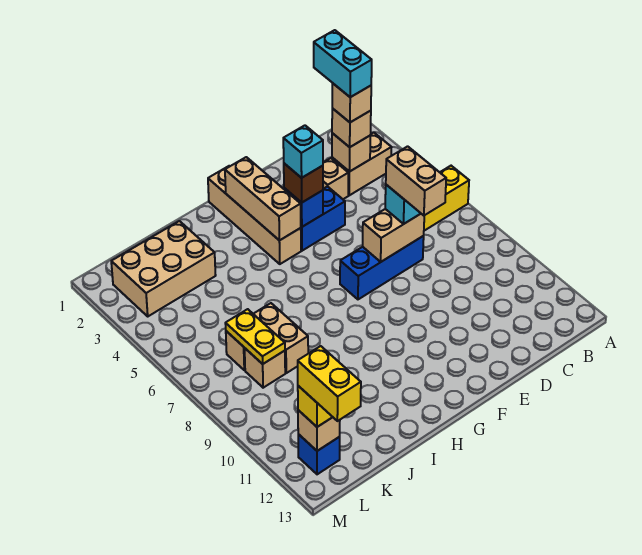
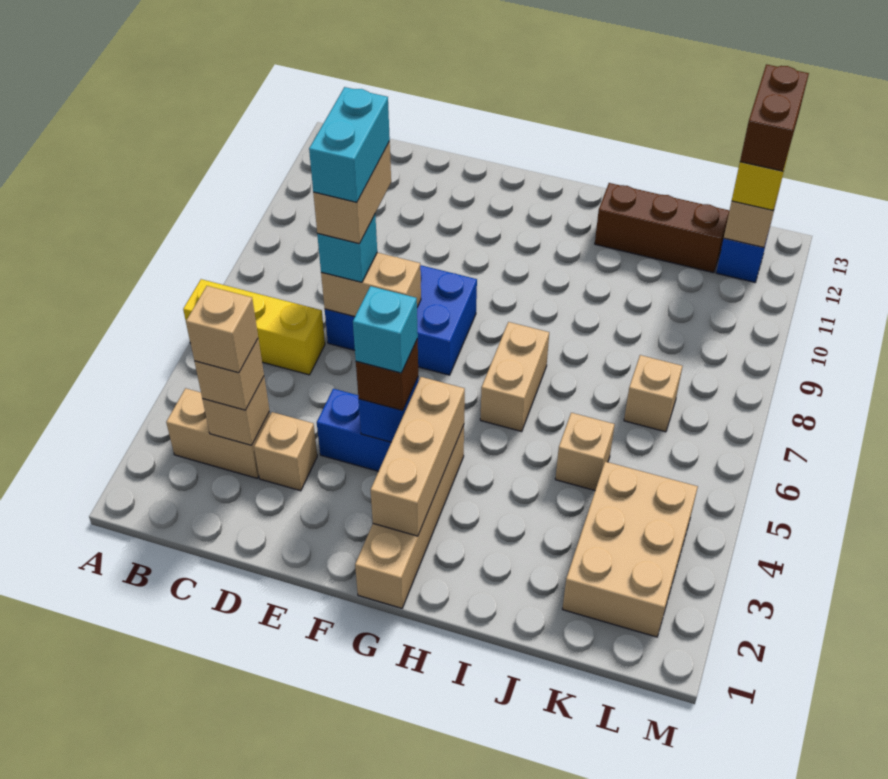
cyan brick C2:C3 level 5 -> cyan brick D7:D8 level 5
blue brick D7:F7 level 1 -> blue brick D7:F8 level 1
none -> brown brick I12:K12 level 1
tan brick J2:L3 level 1 -> tan brick K2:L4 level 1
tan brick J7:J8 level 1 -> tan brick H6:H7 level 1
yellow plate K7:K8 level 2 -> none
tan brick K8 level 1 -> tan brick J5 level 1
yellow brick L12:L13 level 4 -> brown brick L12:L13 level 4

